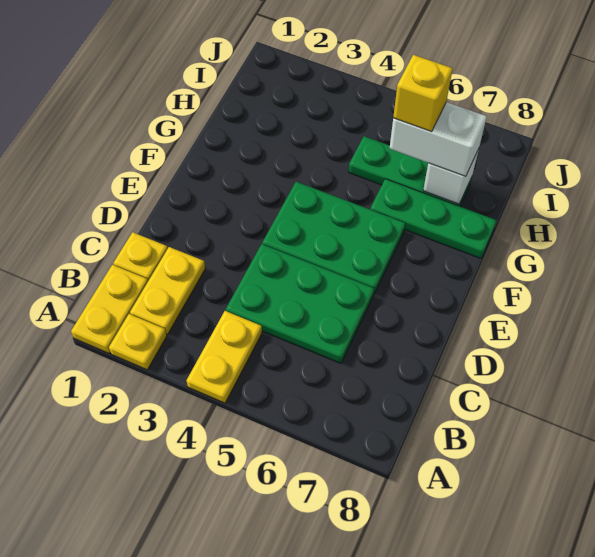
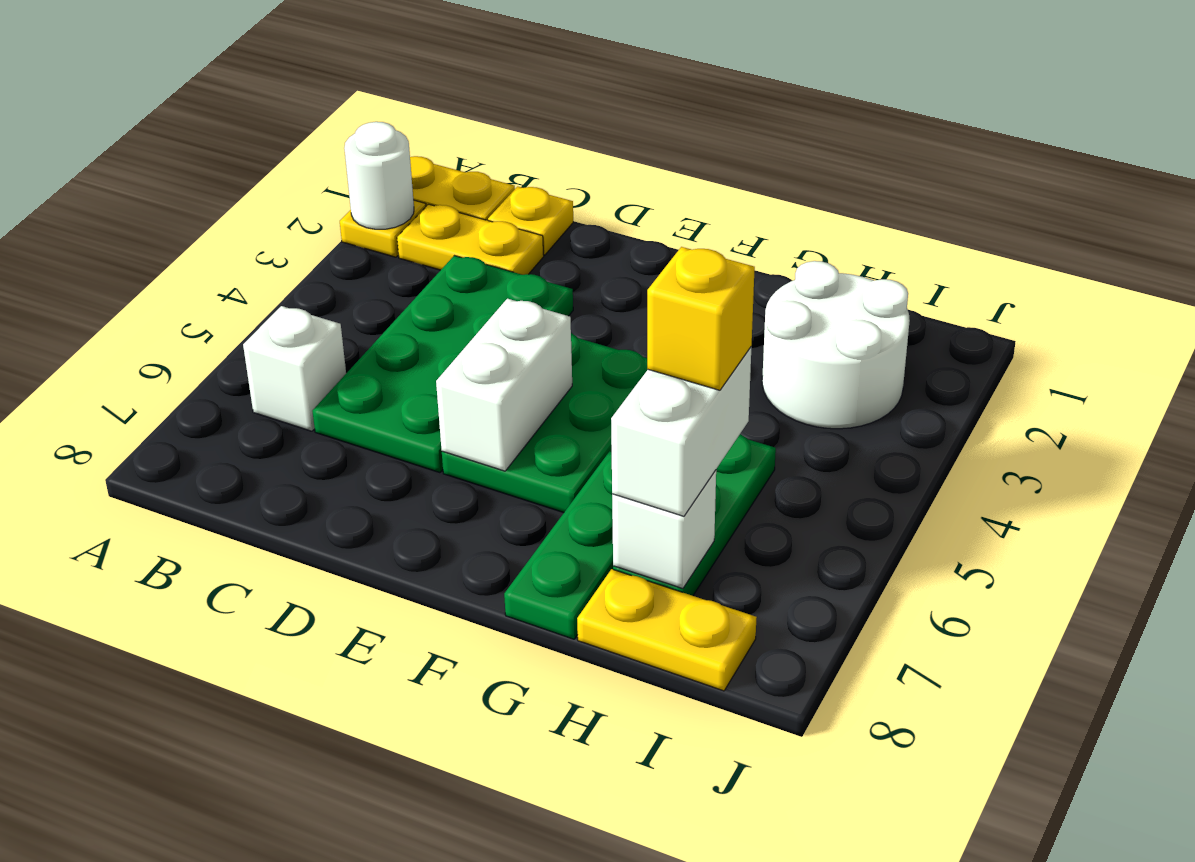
none -> white round brick A2 level 2
yellow plate A4:B4 level 1 -> yellow plate H8:I8 level 1
none -> white brick B6 level 1
green plate C4:D6 level 1 -> green plate C3:D6 level 1
none -> white brick E5:E6 level 2
none -> white round brick H2:I3 level 1

